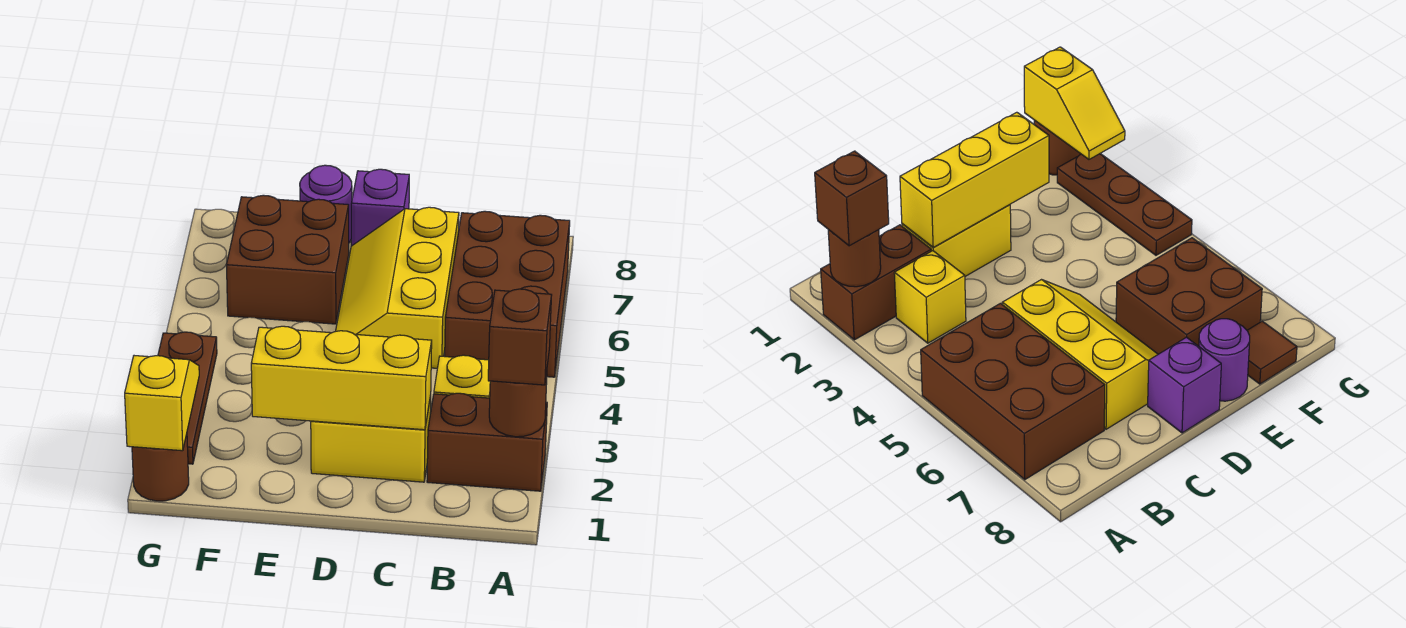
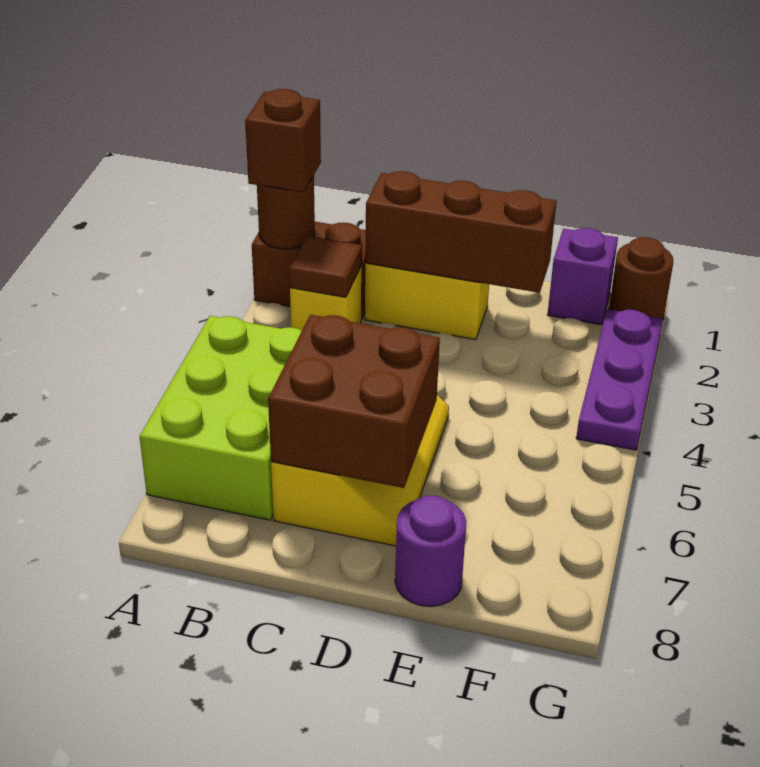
brown brick A5:B7 level 1 -> lime brick A5:B7 level 1
yellow brick C2:E2 level 2 -> brown brick C2:E2 level 2
purple brick D8 level 1 -> purple brick F1 level 1
brown brick E6:F7 level 1 -> brown brick C6:D7 level 2
brown tile F8 level 1 -> brown tile B3 level 2
yellow slope G1:G2 level 2 top 1 -> none
brown plate G2:G4 level 1 -> purple plate G2:G4 level 1

